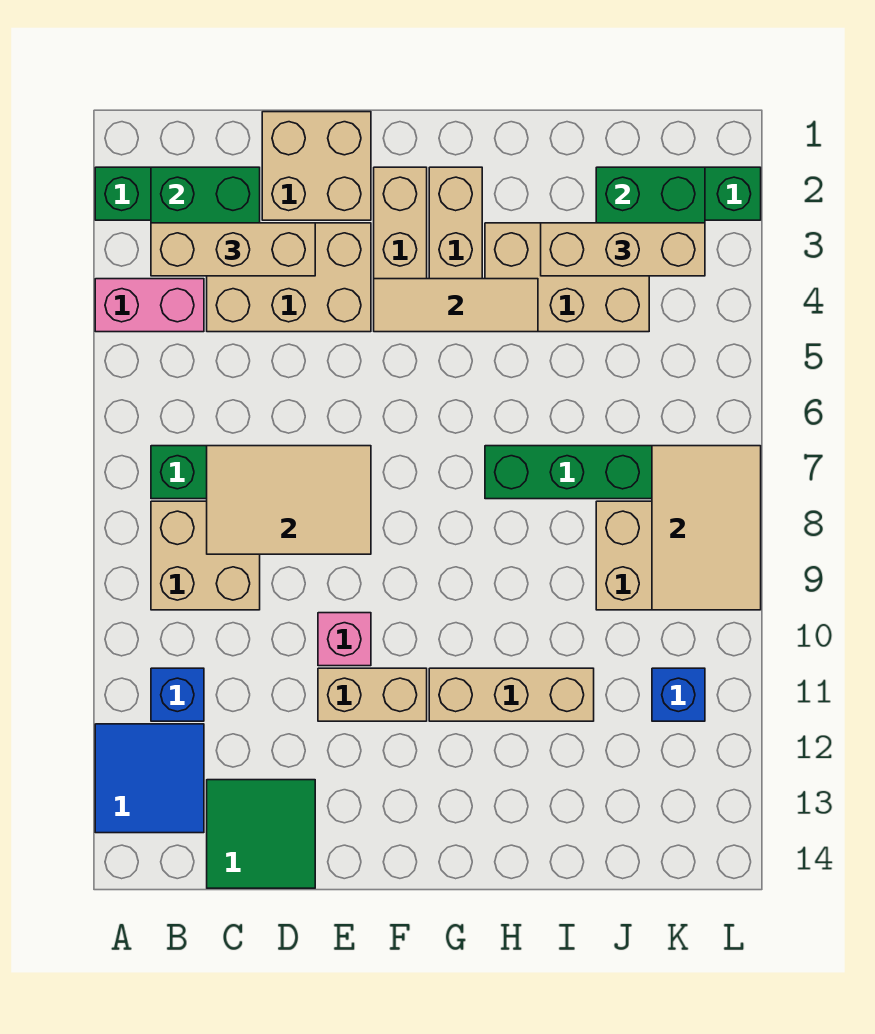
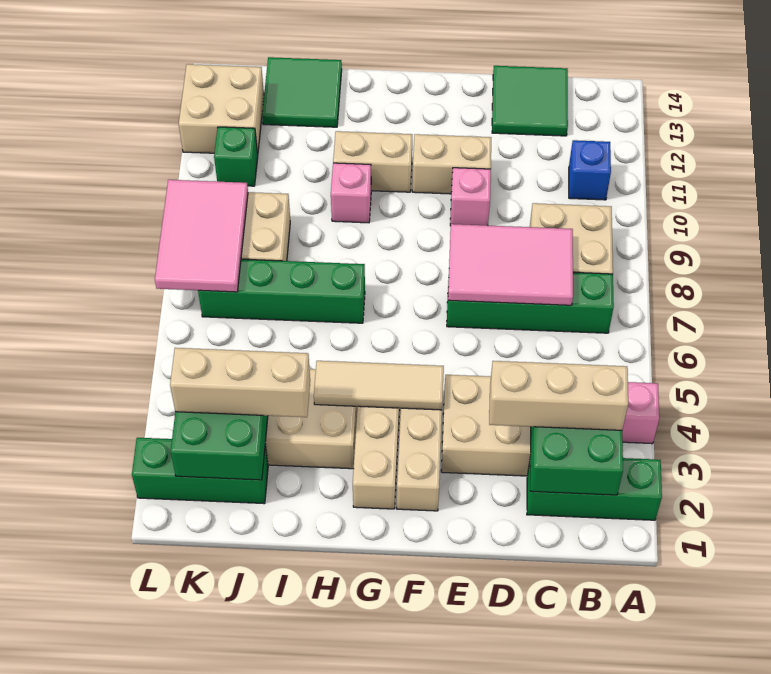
blue tile A12:B13 level 1 -> none
tan tile C7:E8 level 2 -> pink tile C7:E8 level 2
tan brick D1:E2 level 1 -> tan brick K12:L13 level 1
tan brick G11:I11 level 1 -> tan brick G11:H11 level 1
none -> pink brick H10 level 1
none -> green tile I13:J14 level 1
tan tile K7:L9 level 2 -> pink tile K7:L9 level 2
blue brick K11 level 1 -> green brick K11 level 1

